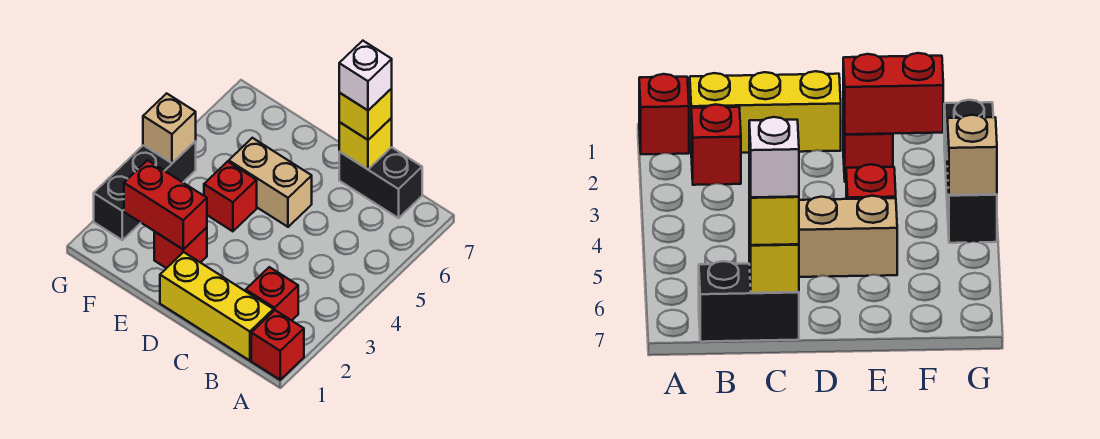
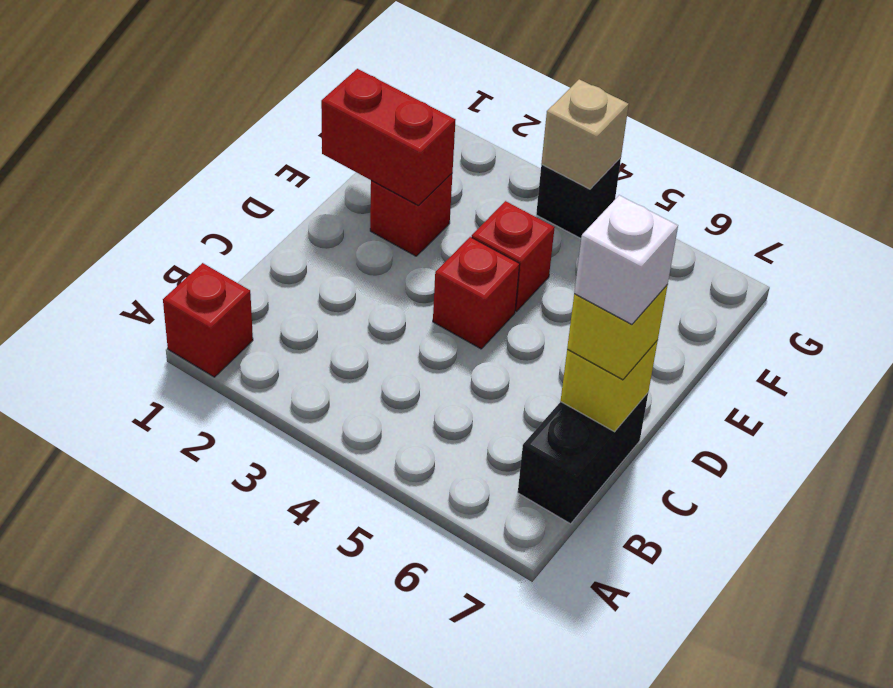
yellow brick B1:D1 level 1 -> none
red brick B2 level 1 -> red brick D4 level 1
tan brick D5:E5 level 1 -> none
red brick E2:F2 level 2 -> red brick E1:E2 level 2
black brick G2:G4 level 1 -> black brick G4 level 1

